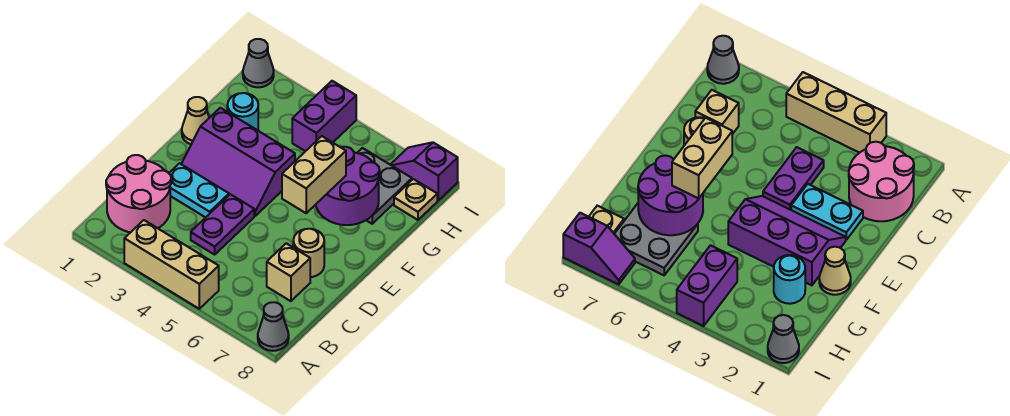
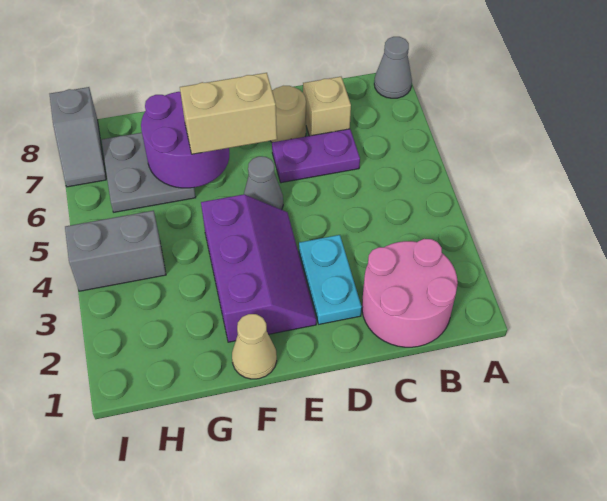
tan brick A3:A5 level 1 -> none
purple plate C4:D4 level 1 -> purple plate C6:D6 level 1
cyan round brick G2 level 1 -> none
purple brick H4:I4 level 1 -> grey brick H4:I4 level 1
tan plate H8 level 1 -> none
grey cone I1 level 1 -> grey cone E5 level 1
purple slope I7:I8 level 1 top 8 -> grey slope I7:I8 level 1 top 8

